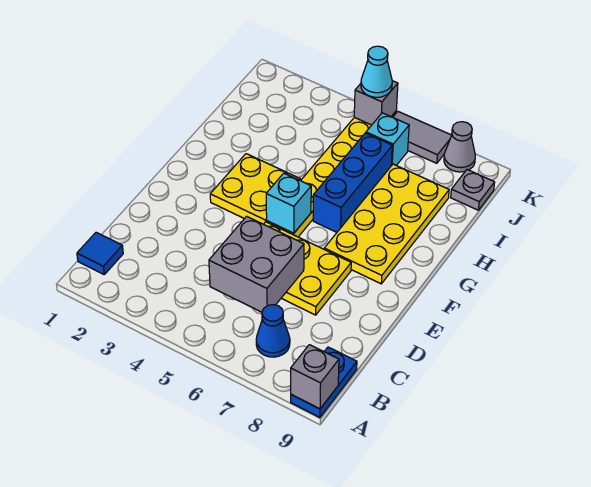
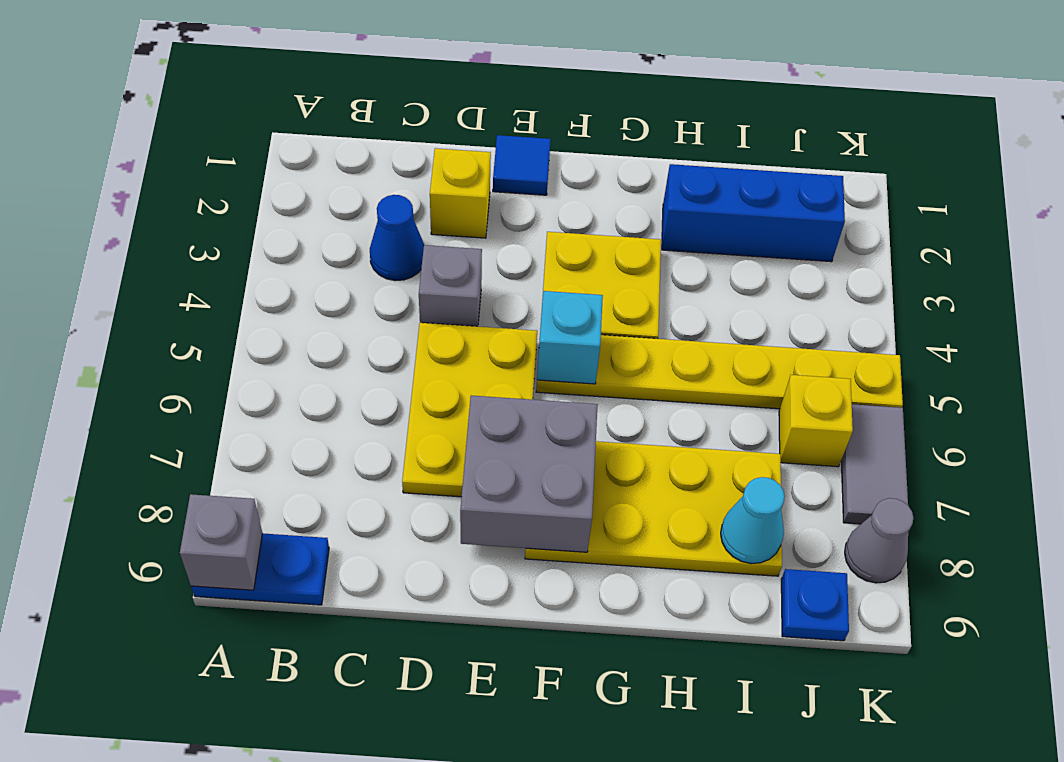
blue tile B1 level 1 -> blue tile E1 level 1
blue cone B7 level 1 -> blue cone C3 level 1
grey brick C5:D6 level 2 -> grey brick E7:F8 level 2
none -> yellow brick D2 level 1
blue brick G6:I6 level 1 -> blue brick H2:J2 level 1
cyan brick J6 level 1 -> yellow brick J6 level 1
grey plate J9 level 1 -> blue plate J9 level 1
grey brick K5 level 2 -> grey brick D4 level 1
cyan cone K5 level 3 -> cyan cone I8 level 2

